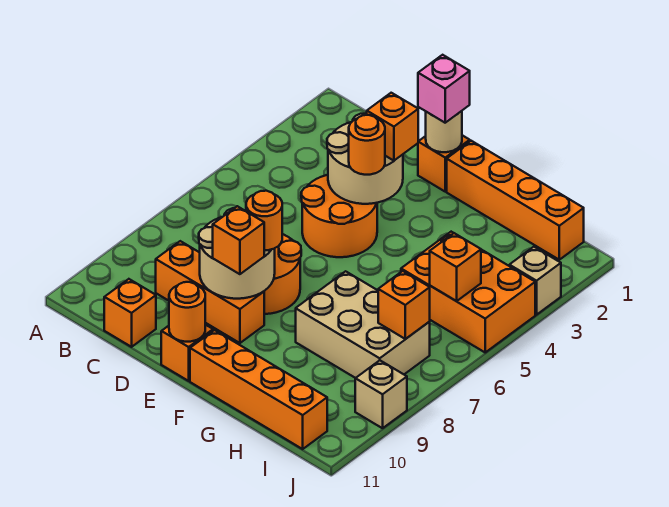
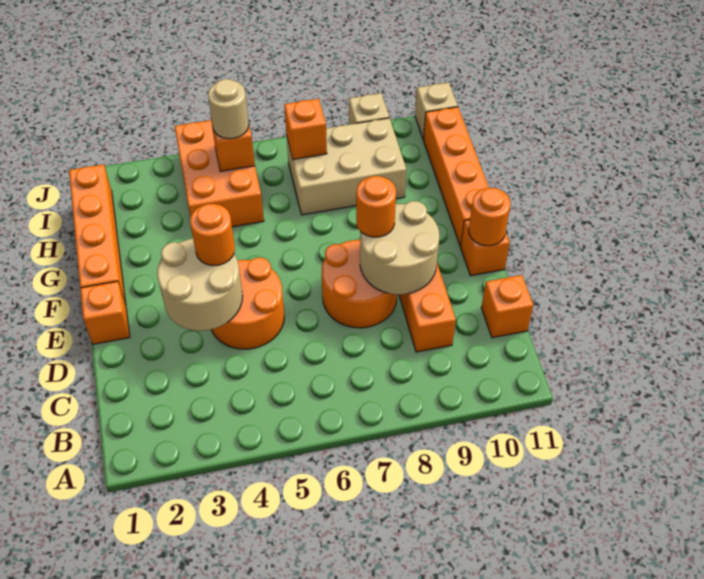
tan round brick E1 level 2 -> tan round brick I5 level 3
pink brick E1 level 3 -> none
orange brick E3 level 3 -> none
orange brick E9 level 3 -> none
tan brick G7:I8 level 1 -> tan brick H7:I9 level 1
tan brick J3 level 1 -> tan brick J11 level 1

